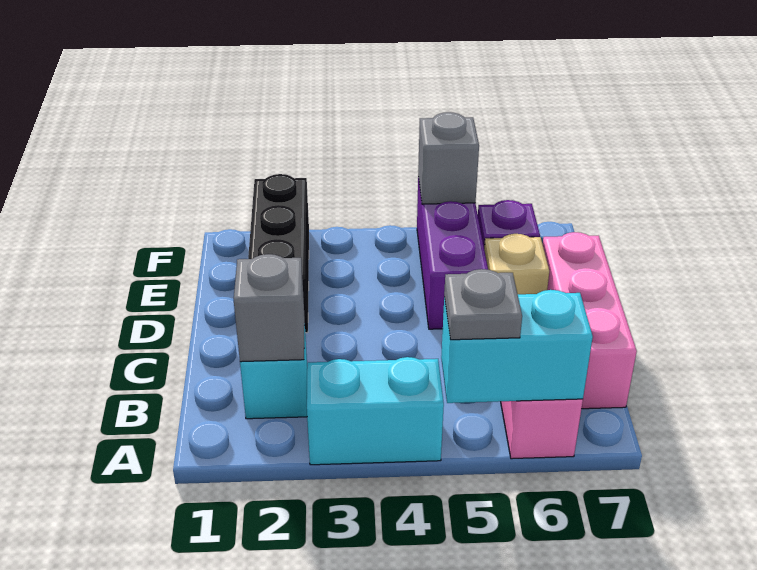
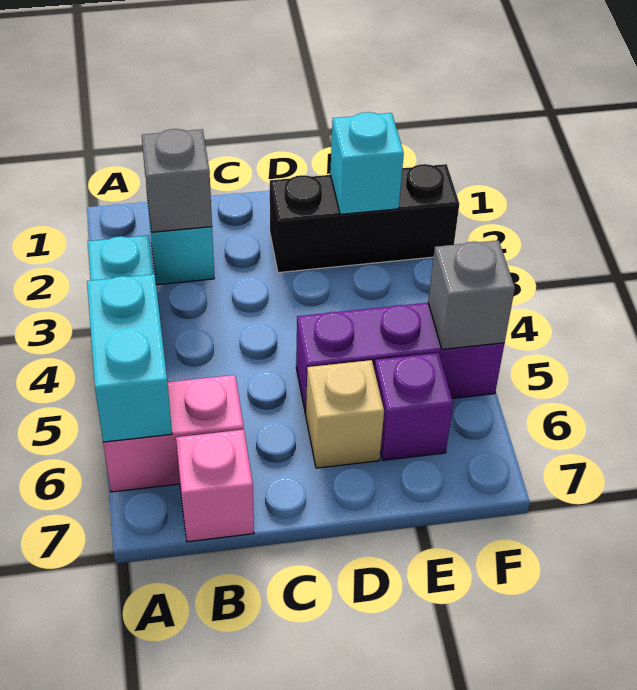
grey plate A5 level 3 -> none
pink brick B7:D7 level 1 -> pink brick B7 level 1
none -> cyan brick E2 level 2

